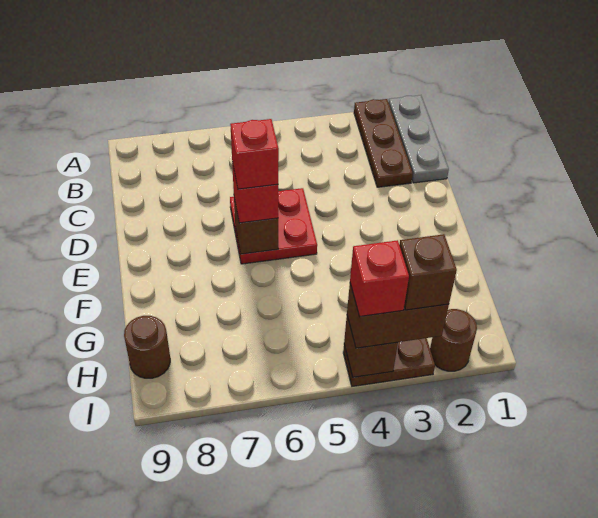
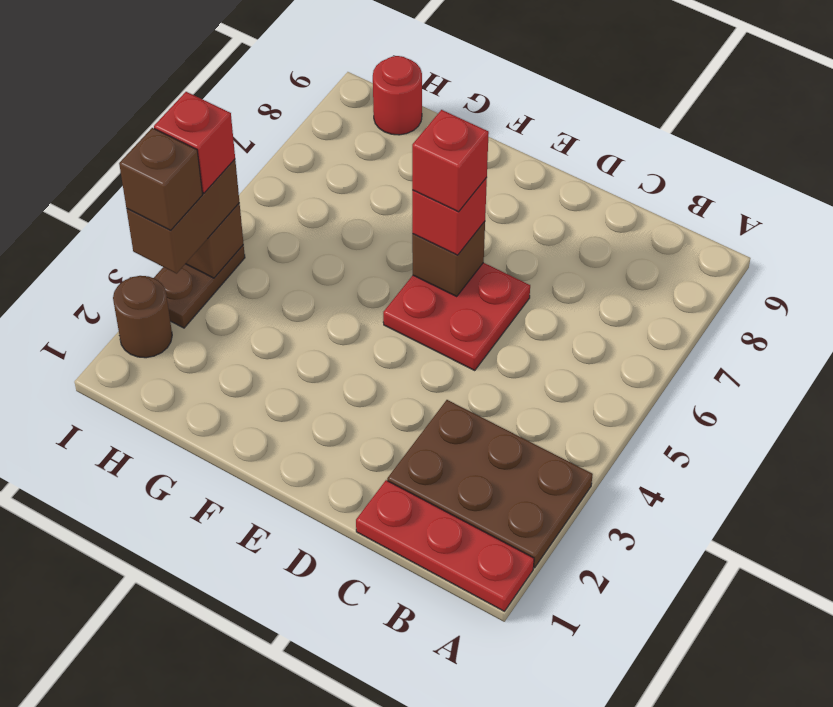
grey plate A1:C1 level 1 -> red plate A1:C1 level 1
brown plate A2:C2 level 1 -> brown plate A2:C3 level 1
brown round brick H9 level 1 -> red round brick H9 level 1

